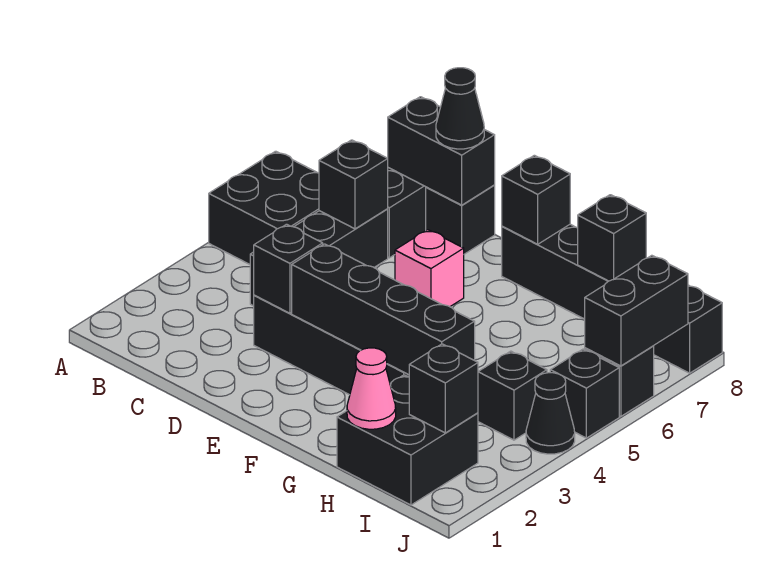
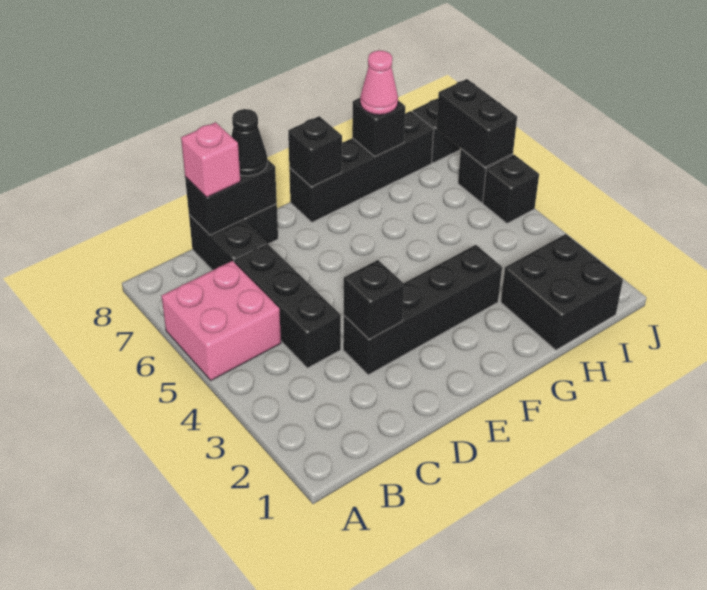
black brick A5:B6 level 1 -> pink brick A5:B6 level 1
black brick C6 level 2 -> none
black brick E3:H3 level 2 -> none
pink brick E6 level 1 -> pink brick C8 level 3
pink cone H1 level 2 -> pink cone H8 level 3
black brick I2 level 2 -> none
black brick I4 level 1 -> none
black cone J4 level 1 -> none

